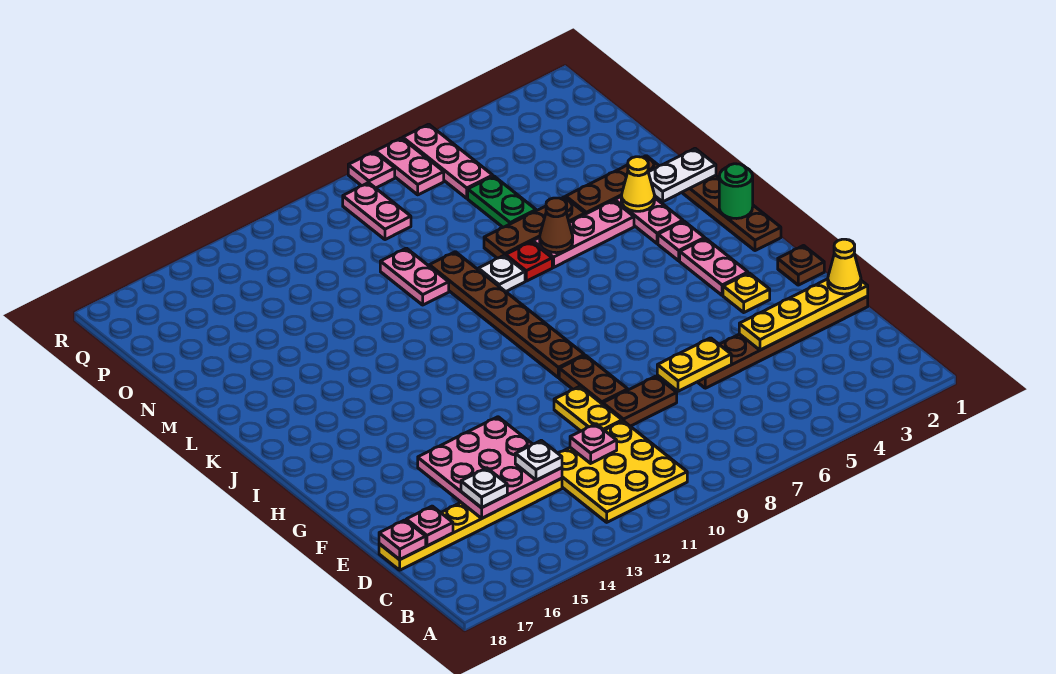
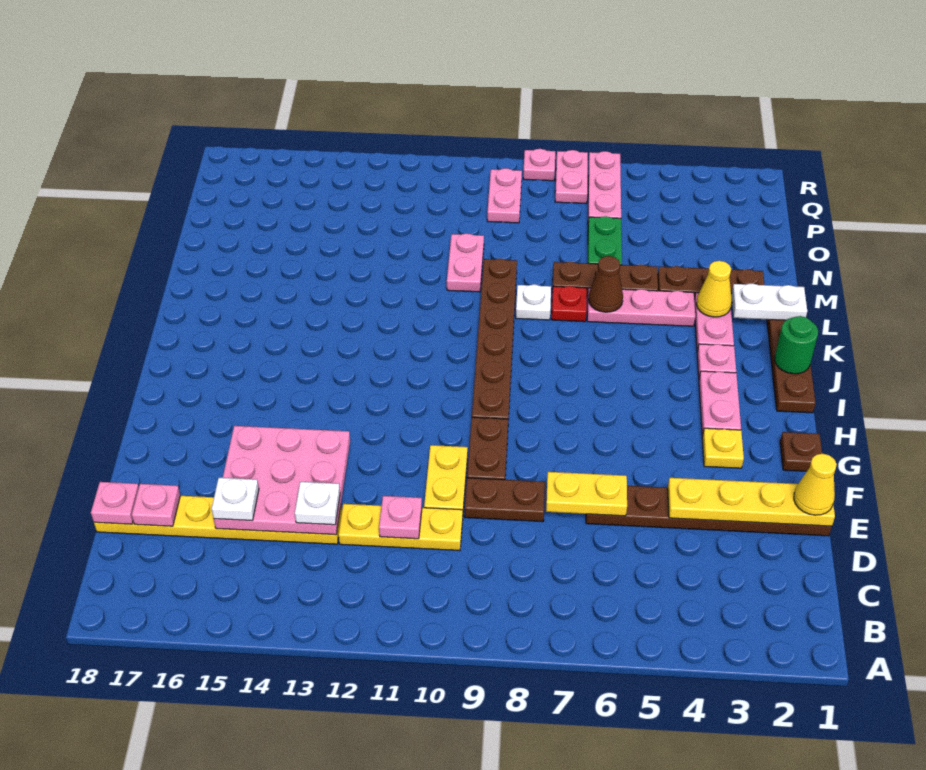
yellow plate B10:D12 level 1 -> yellow plate D10:D12 level 1

